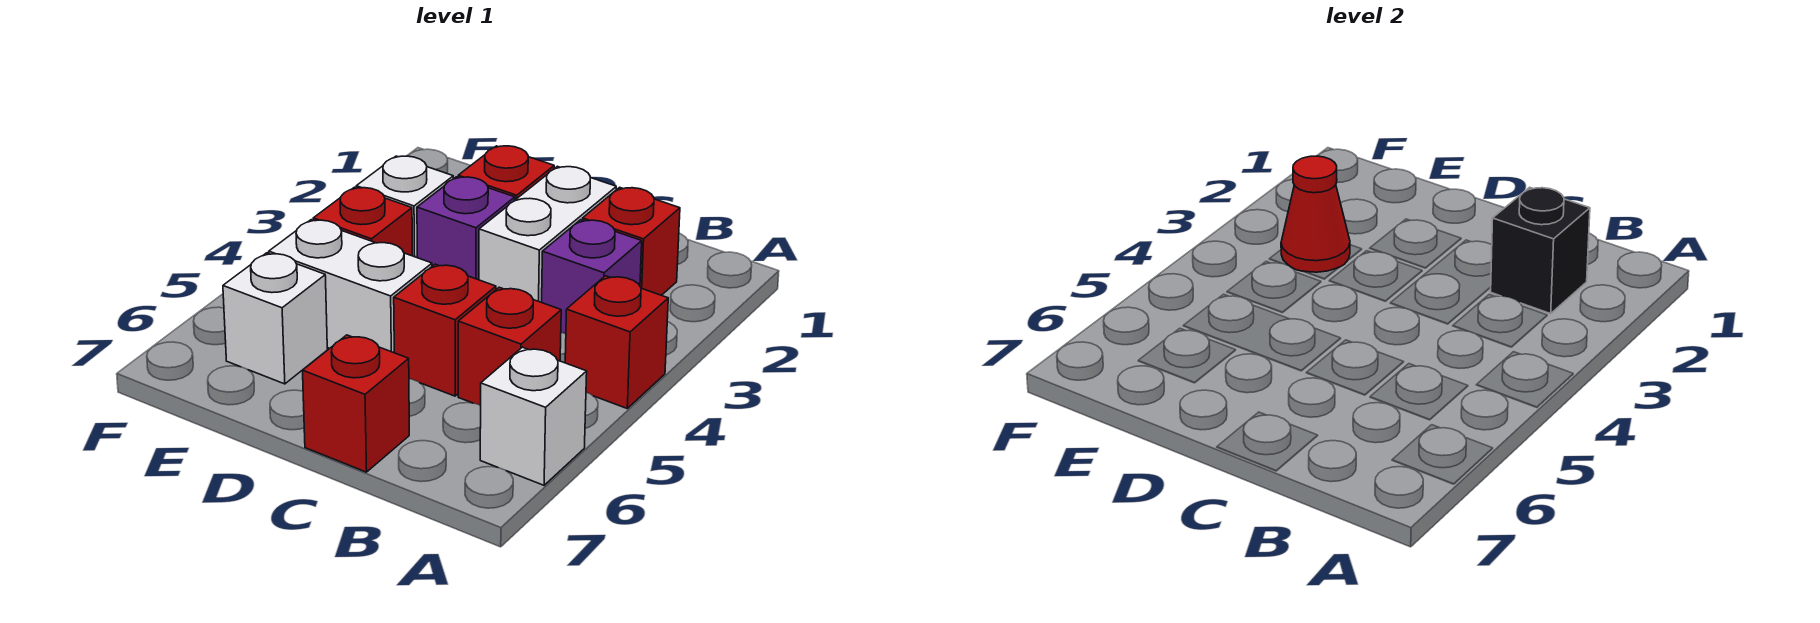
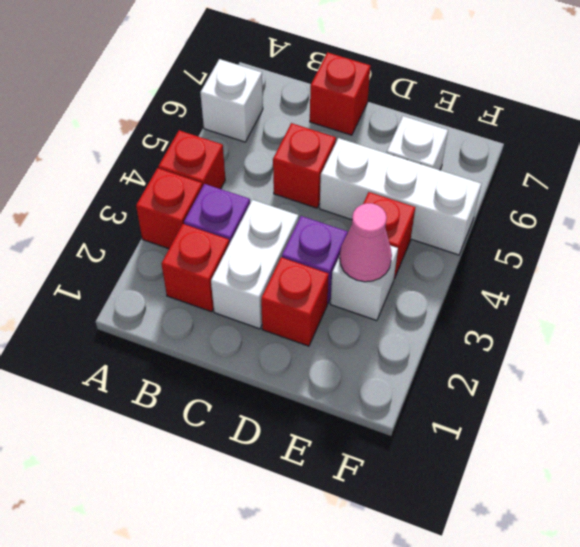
black brick B2 level 2 -> none
red brick B5 level 1 -> red brick A3 level 1
white brick D5:E5 level 1 -> white brick D5:F5 level 1
red cone E3 level 2 -> pink cone E3 level 2

